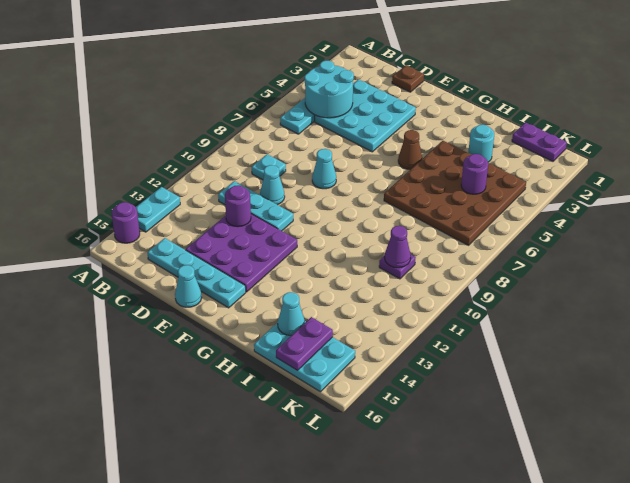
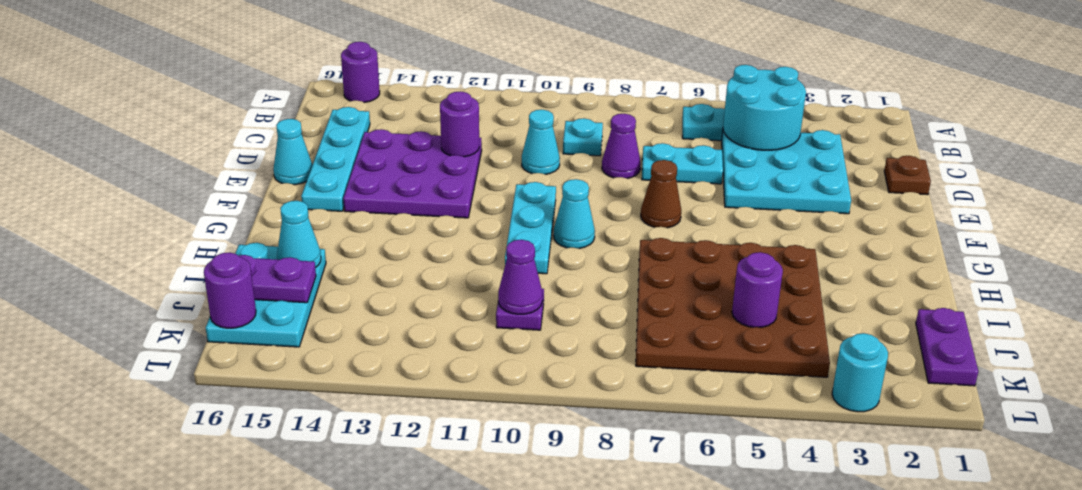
cyan plate A13:A14 level 1 -> cyan plate D6:D7 level 1
cyan plate C11:E11 level 1 -> cyan plate F10:H10 level 1
none -> purple cone D8 level 1
cyan cone E8 level 1 -> cyan cone G9 level 1
brown cone G5 level 1 -> brown cone F7 level 1
cyan round brick I3 level 1 -> cyan round brick L3 level 1
none -> purple round brick K16 level 2

